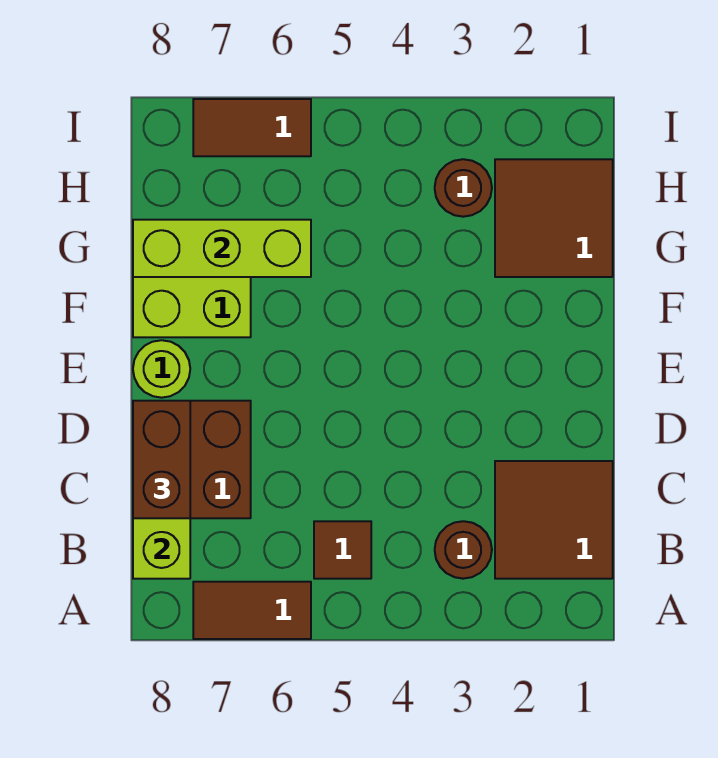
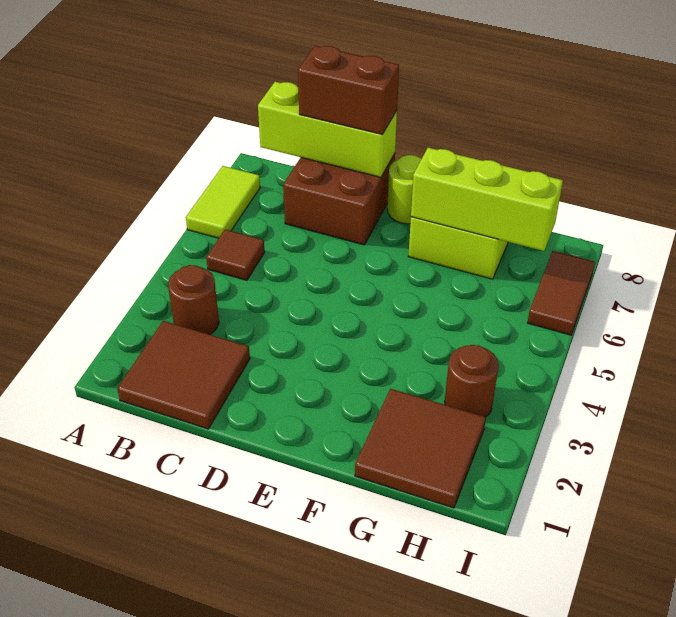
brown tile A6:A7 level 1 -> lime tile A6:A7 level 1
lime brick G6:G8 level 2 -> lime brick F7:H7 level 2

